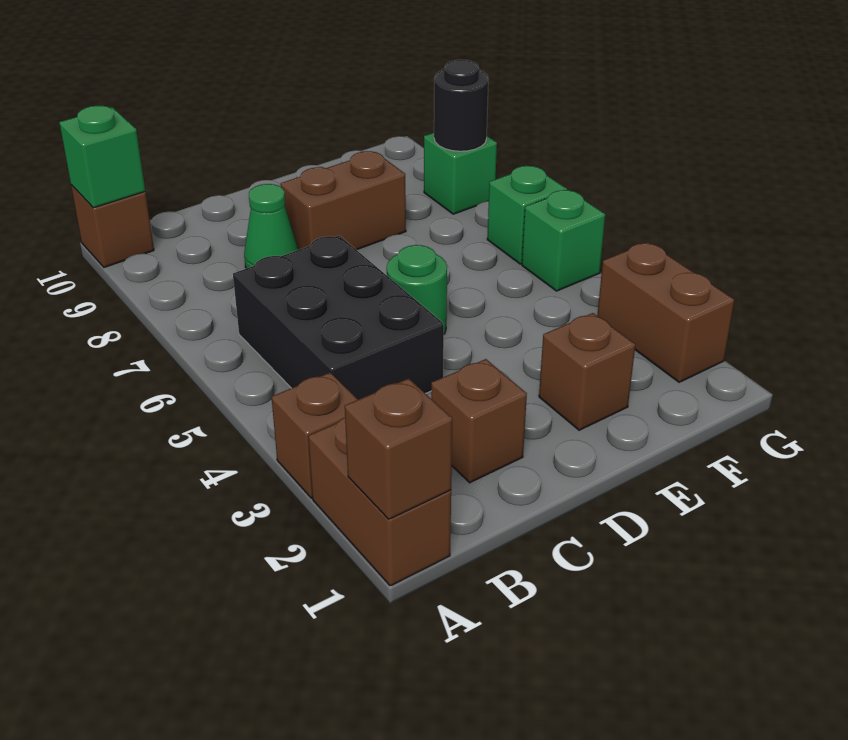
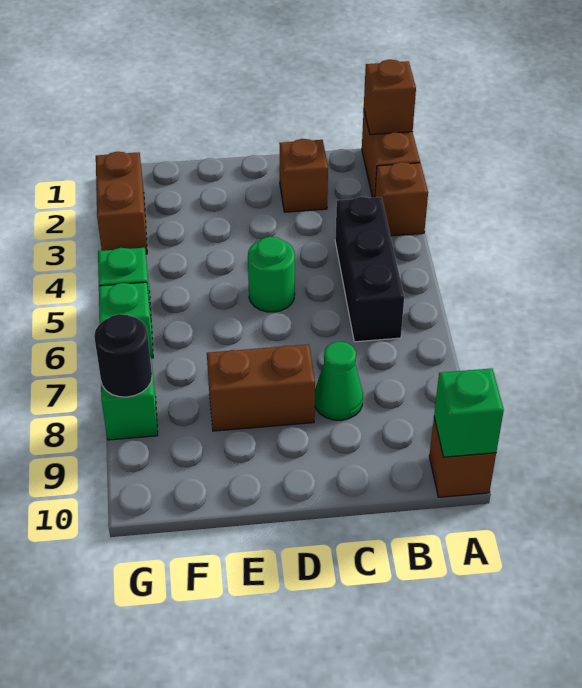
black brick B4:C6 level 1 -> black brick B4:B6 level 1
brown brick E2 level 1 -> none

